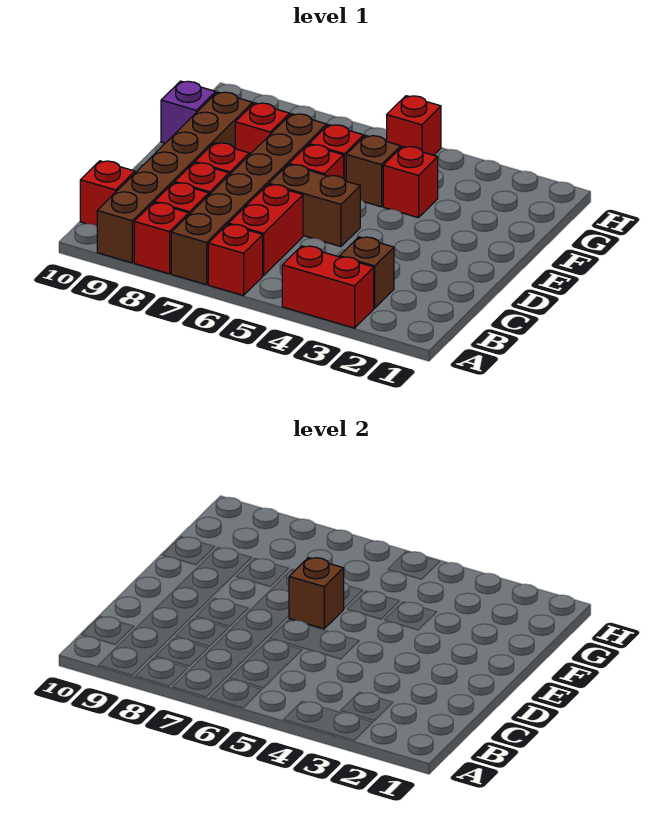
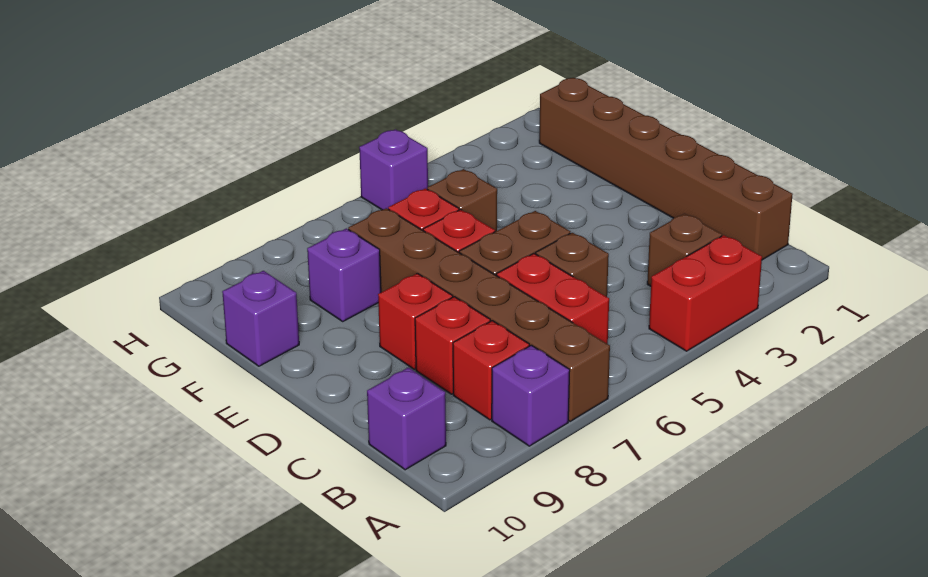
red brick A6 level 1 -> none
red brick A8 level 1 -> purple brick A8 level 1
brown brick A9:F9 level 1 -> brown brick B1:G1 level 1
red brick B10 level 1 -> purple brick B10 level 1
brown brick E6 level 2 -> brown brick C5 level 1
red brick F4 level 1 -> none
red brick F8 level 1 -> purple brick F8 level 1
red brick H5 level 1 -> purple brick H5 level 1

